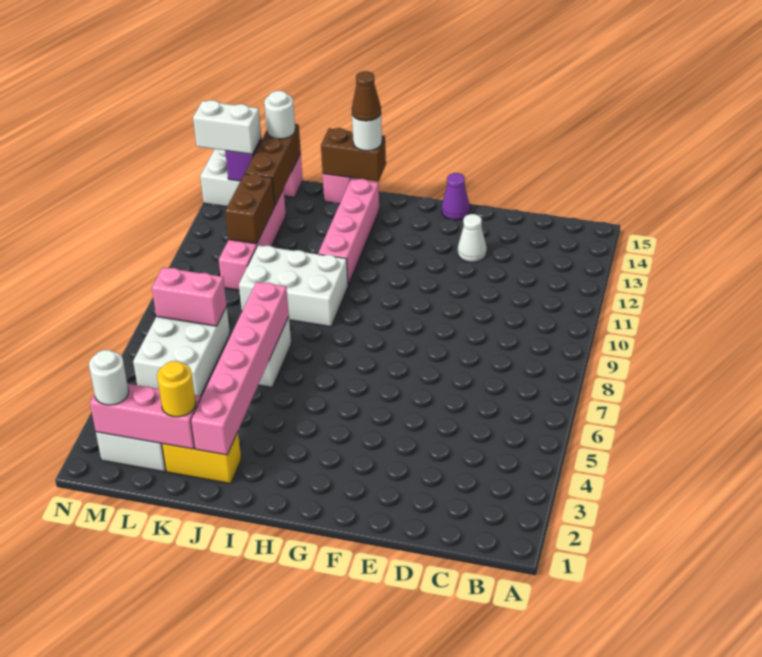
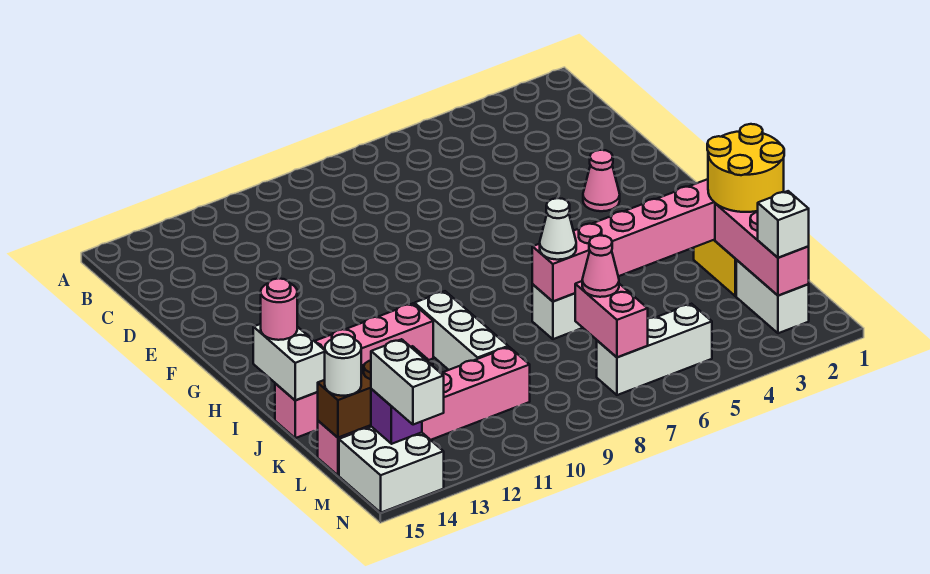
white cone E13 level 1 -> white cone J7 level 3
none -> pink cone F3 level 1
purple cone F15 level 1 -> none
white brick I9:K10 level 1 -> white brick I10:K10 level 1
brown brick I15:J15 level 2 -> white brick I15:J15 level 2
white round brick I15 level 3 -> pink round brick I15 level 3
brown cone I15 level 4 -> none
yellow round brick K2 level 3 -> yellow round brick J1:K2 level 3
white brick L5:M7 level 1 -> white brick M5:M7 level 1
none -> pink cone L7 level 3
brown brick L11:L12 level 2 -> none
white round brick M2 level 3 -> white brick M2 level 3

